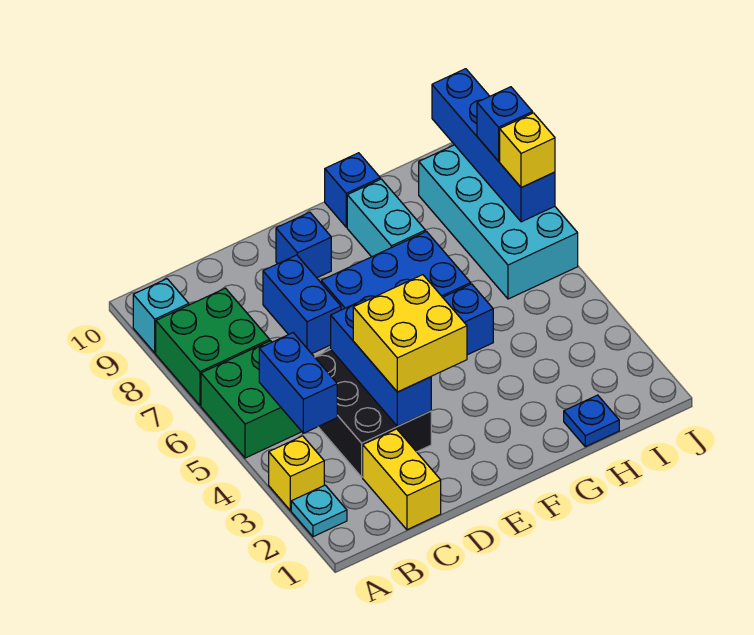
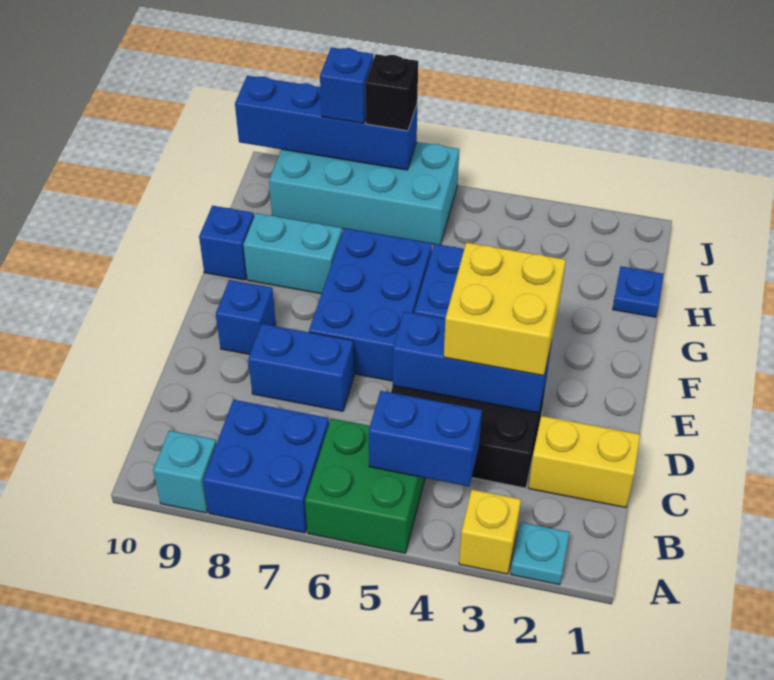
green brick A7:B8 level 1 -> blue brick A7:B8 level 1
yellow brick J7 level 3 -> black brick J7 level 3

